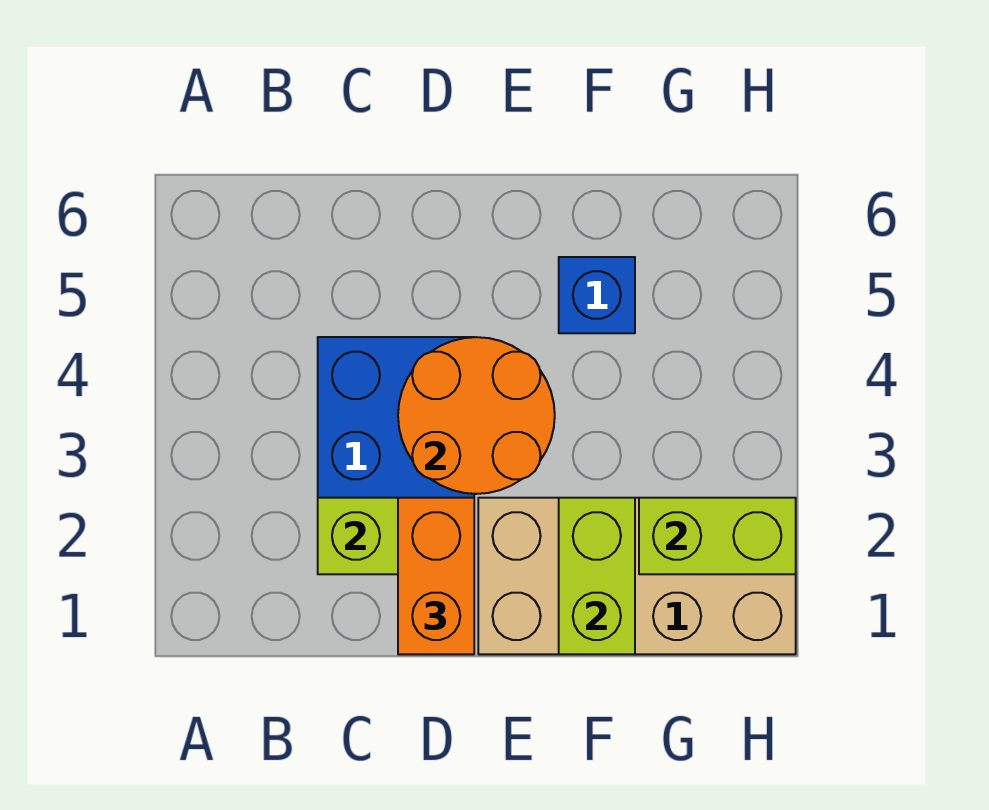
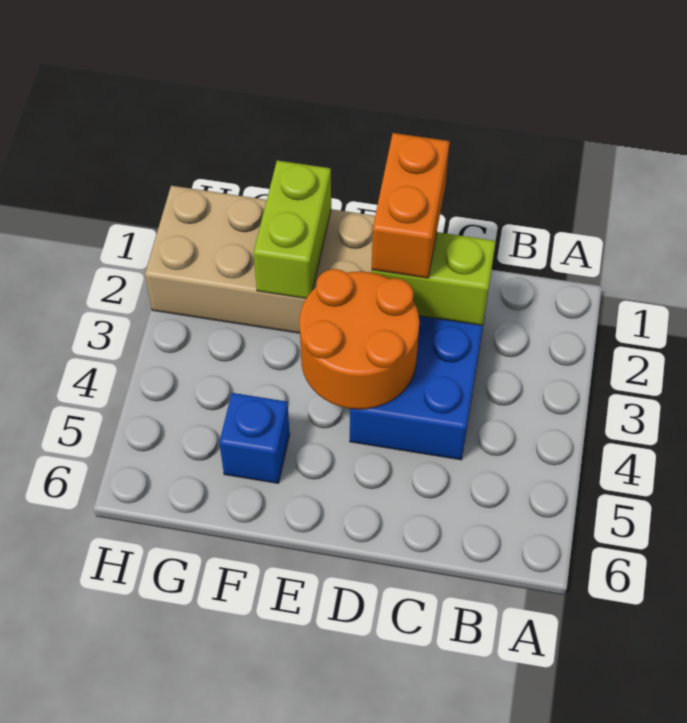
lime brick G2:H2 level 2 -> none

